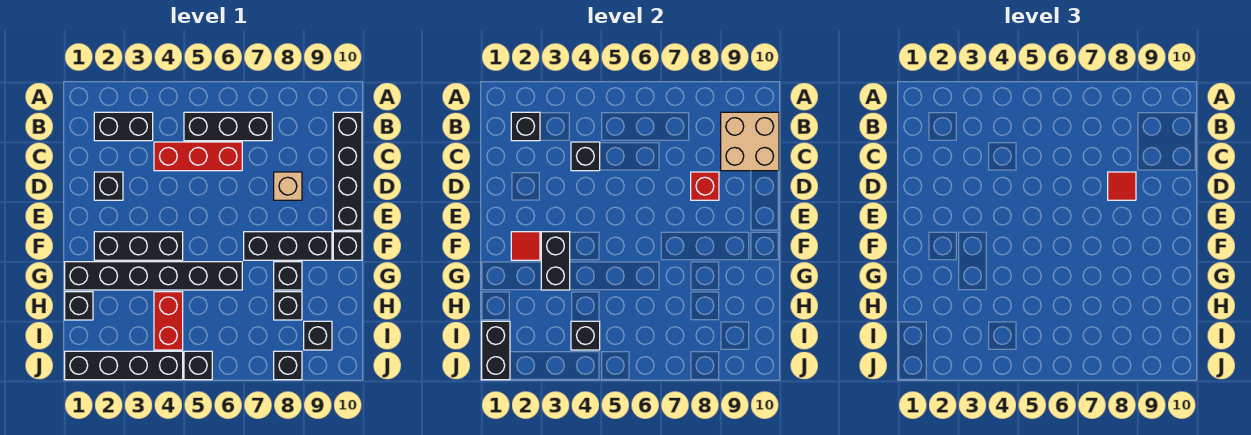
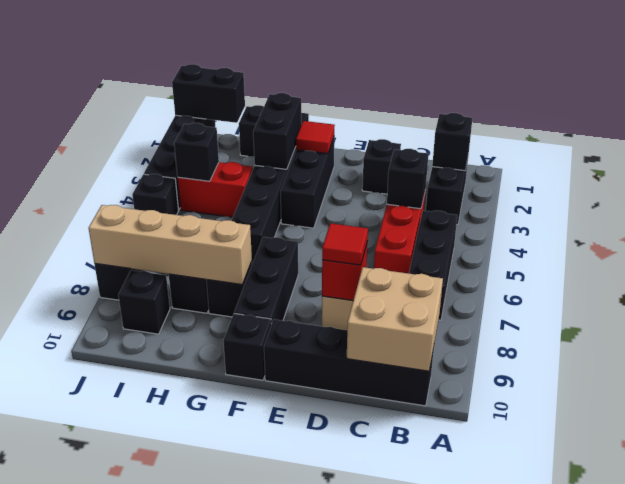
black brick F3:G3 level 2 -> black brick G2:G3 level 2
none -> tan brick G8:J8 level 2

